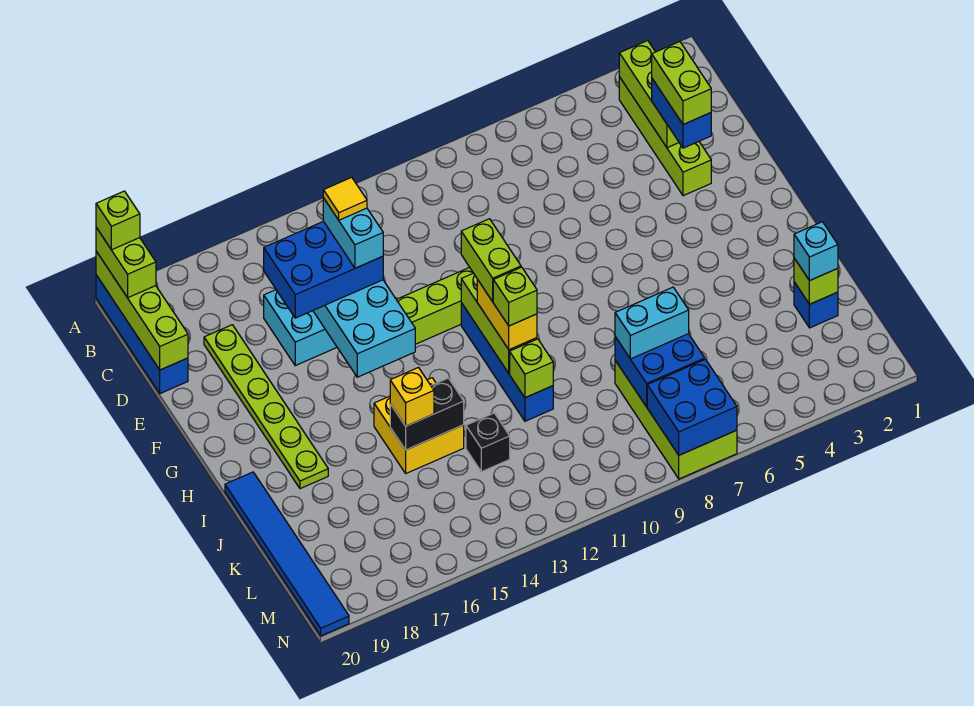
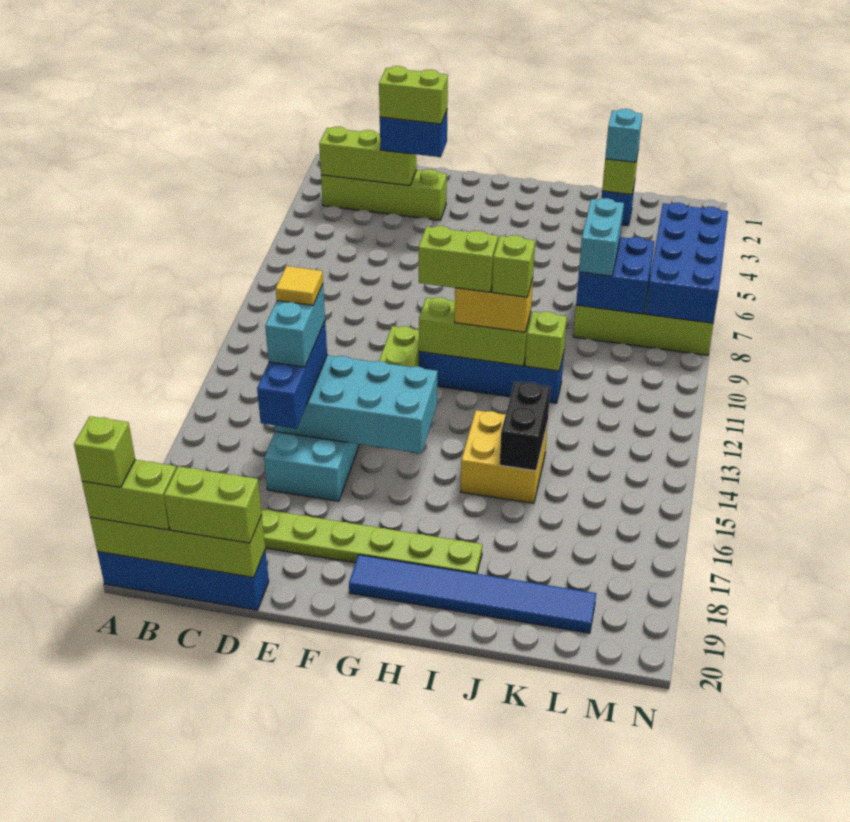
none -> lime brick C20:D20 level 3
blue brick D14:E16 level 3 -> blue brick D14:D16 level 3
cyan brick D14:E14 level 4 -> cyan brick D14:D15 level 4
blue tile I20:N20 level 1 -> blue tile G19:L19 level 1
yellow brick J15 level 3 -> none
black brick K13 level 1 -> none
blue brick M7:N8 level 2 -> blue brick M5:N8 level 2

